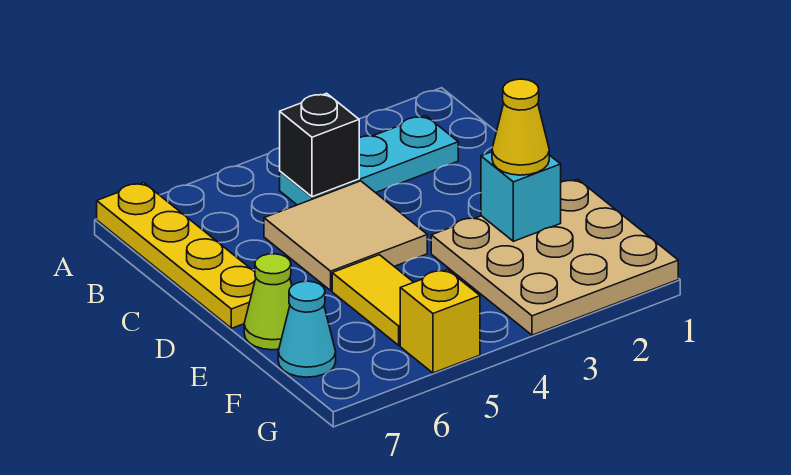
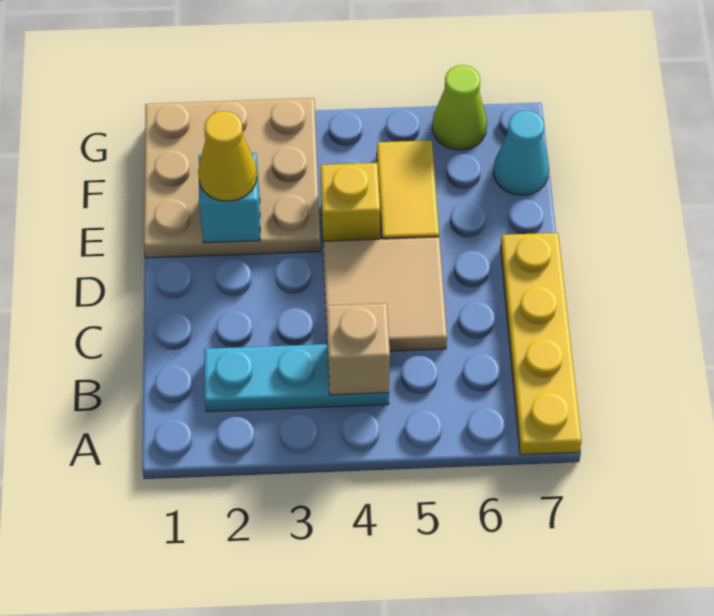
black brick B4 level 2 -> tan brick B4 level 2
lime cone E7 level 1 -> lime cone G6 level 1
yellow brick G5 level 1 -> yellow brick E4 level 1

